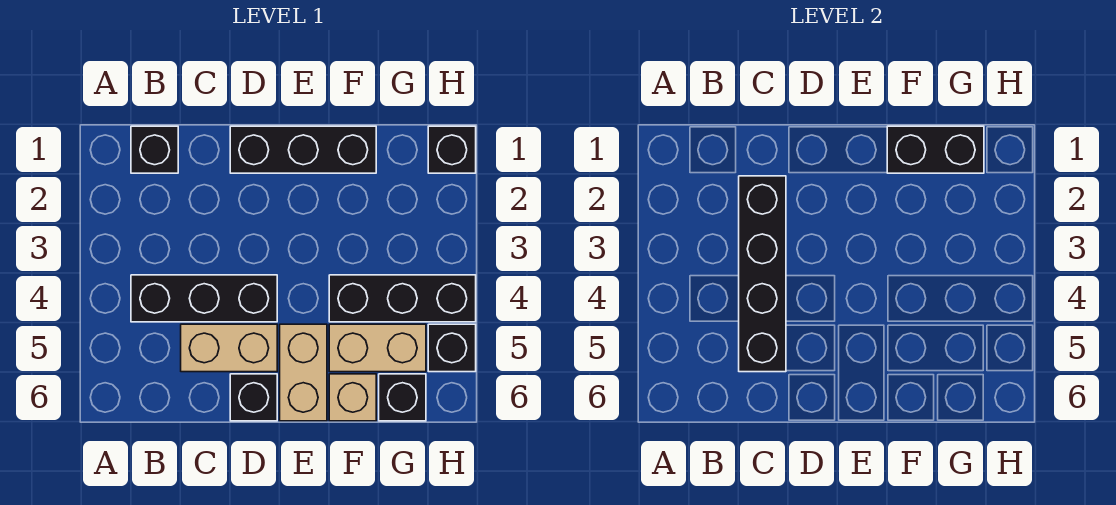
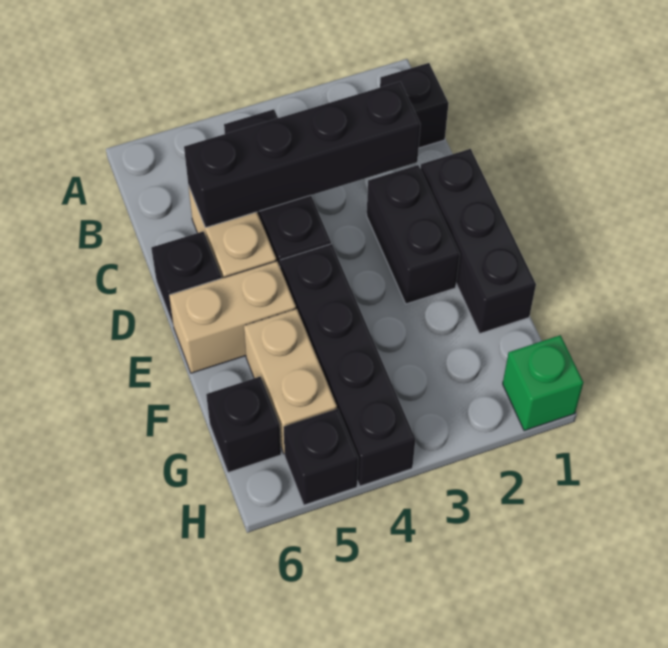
black brick F1:G1 level 2 -> black brick D2:E2 level 1
black brick F4:H4 level 1 -> black brick E4:H4 level 1
tan brick F6 level 1 -> none
black brick H1 level 1 -> green brick H1 level 1

